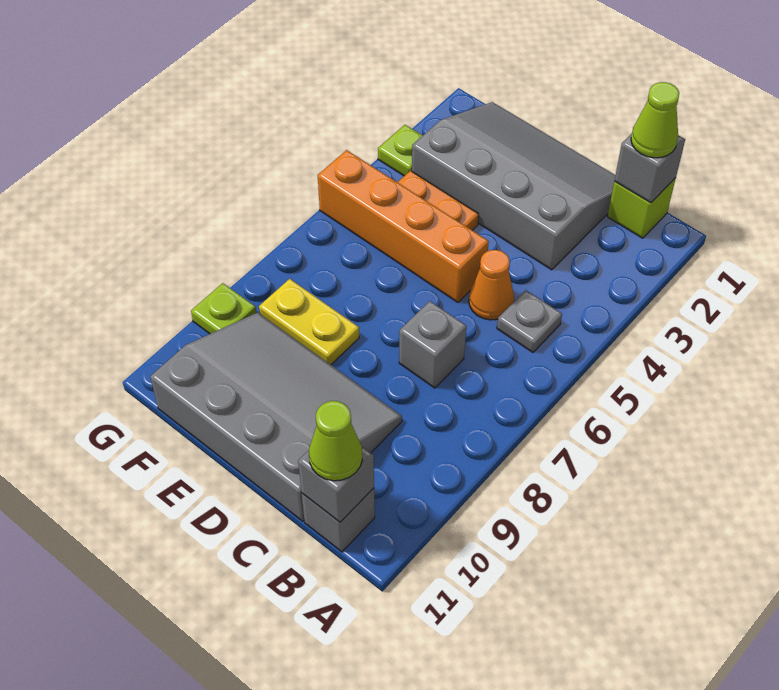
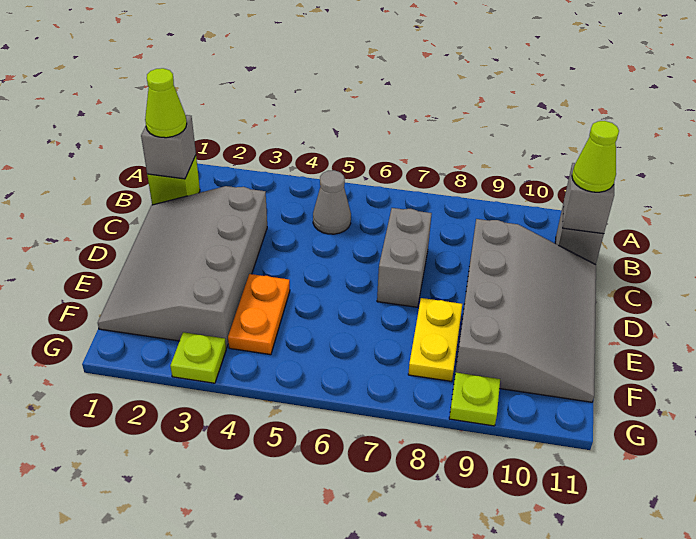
grey plate B5 level 1 -> grey cone B5 level 1
orange cone C5 level 1 -> none
grey brick C7 level 1 -> grey brick C7:D7 level 1
grey slope C9:F11 level 1 top 11 -> grey slope C9:F11 level 1 top 9
orange brick D5:G5 level 1 -> none

